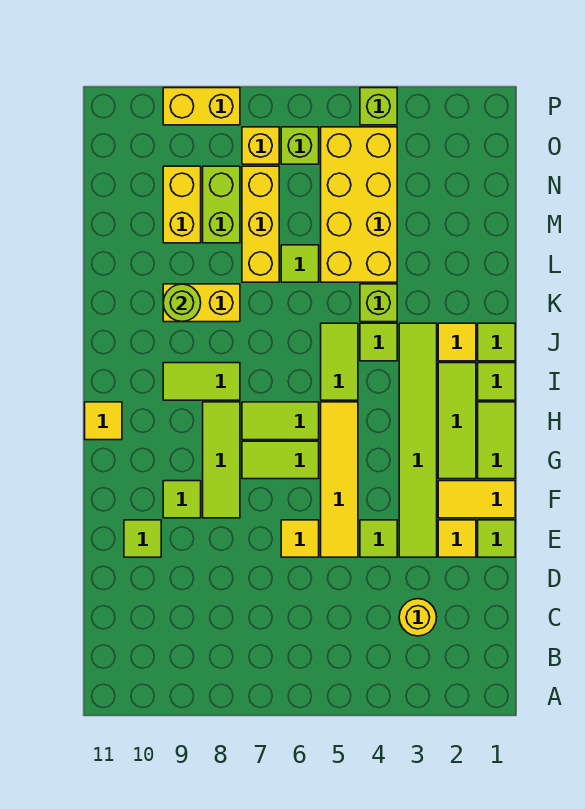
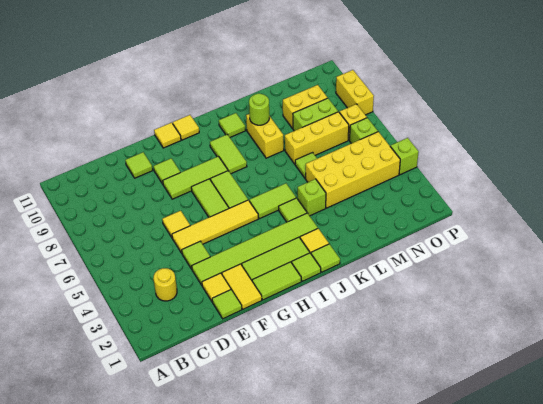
none -> yellow tile G11 level 1
none -> lime tile J10 level 1

